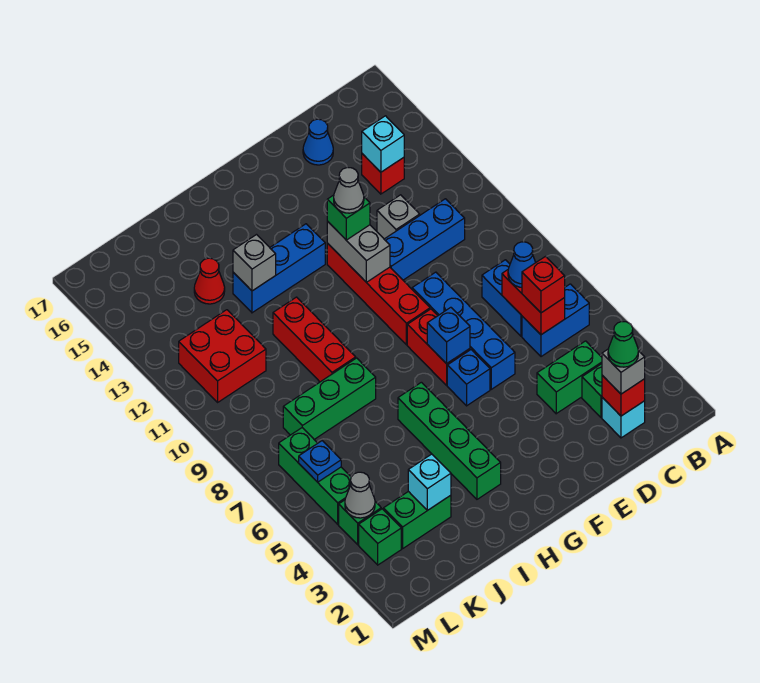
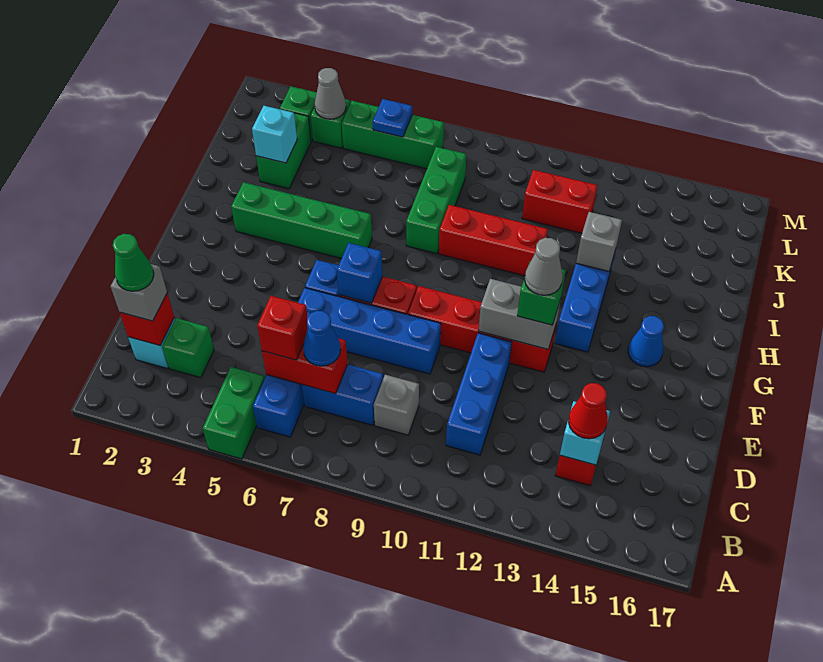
green brick C4:D4 level 1 -> green brick A5:B5 level 1
grey brick D12 level 1 -> grey brick C9 level 1
blue cone D16 level 1 -> blue cone G15 level 1
red cone J14 level 1 -> red cone C14 level 3
red brick K11:L12 level 1 -> red brick K11:K12 level 1

